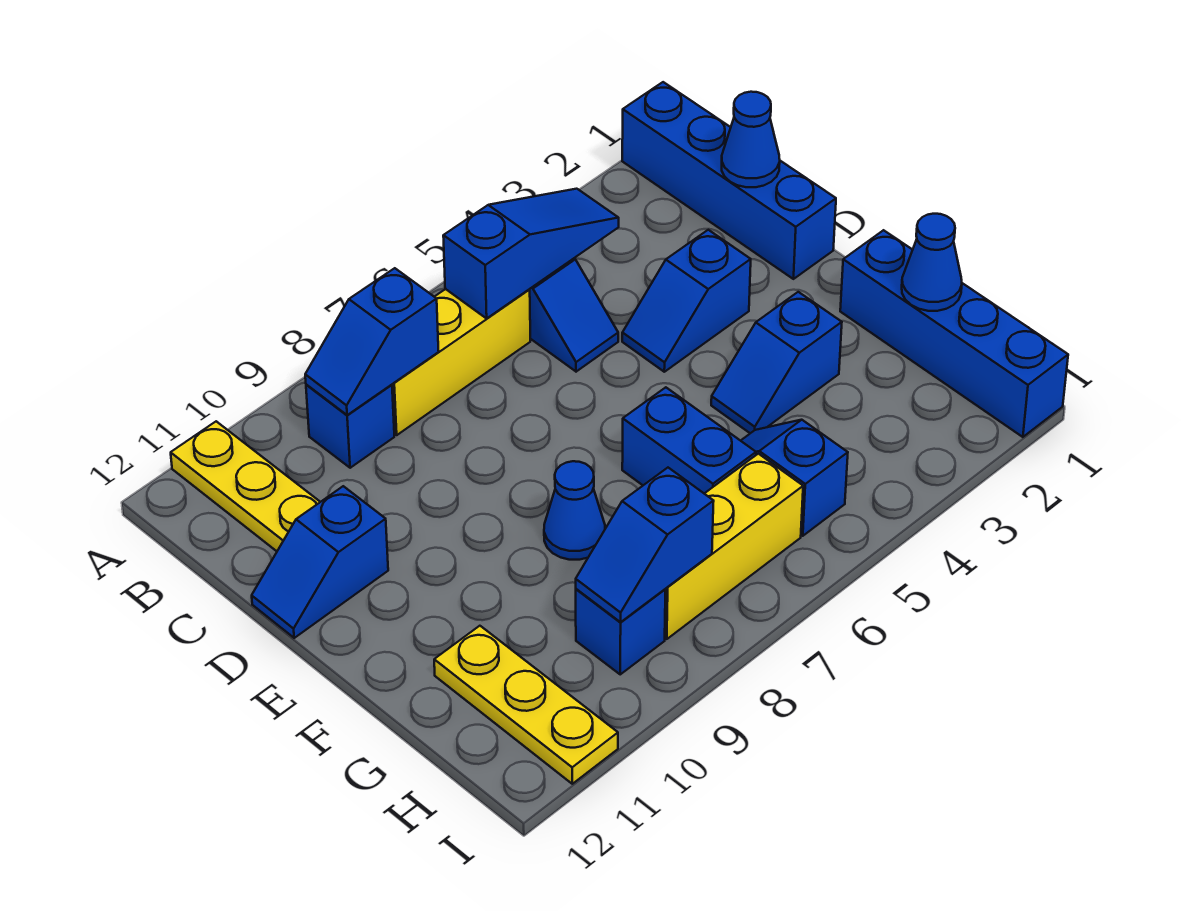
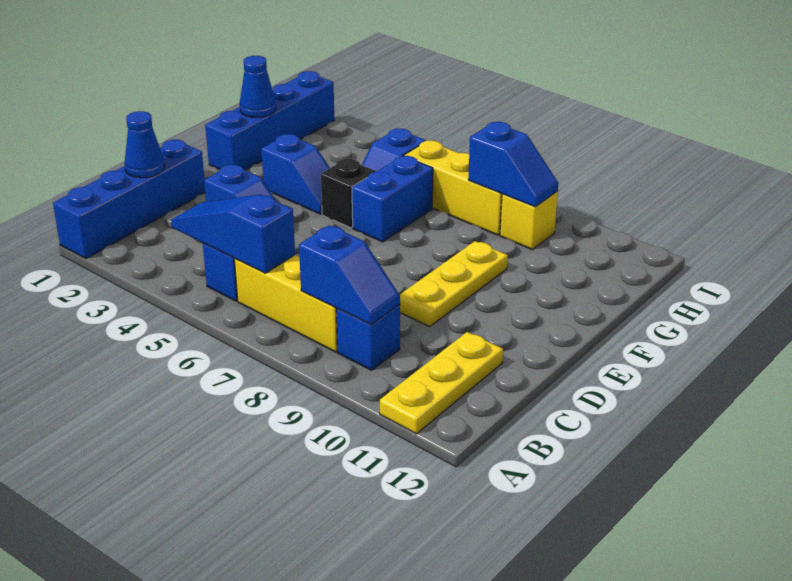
blue slope D11:D12 level 1 top 11 -> none
none -> black brick F5 level 1
blue cone F8 level 1 -> none
yellow plate G11:I11 level 1 -> yellow plate D9:F9 level 1
blue brick H9 level 1 -> yellow brick H9 level 1

